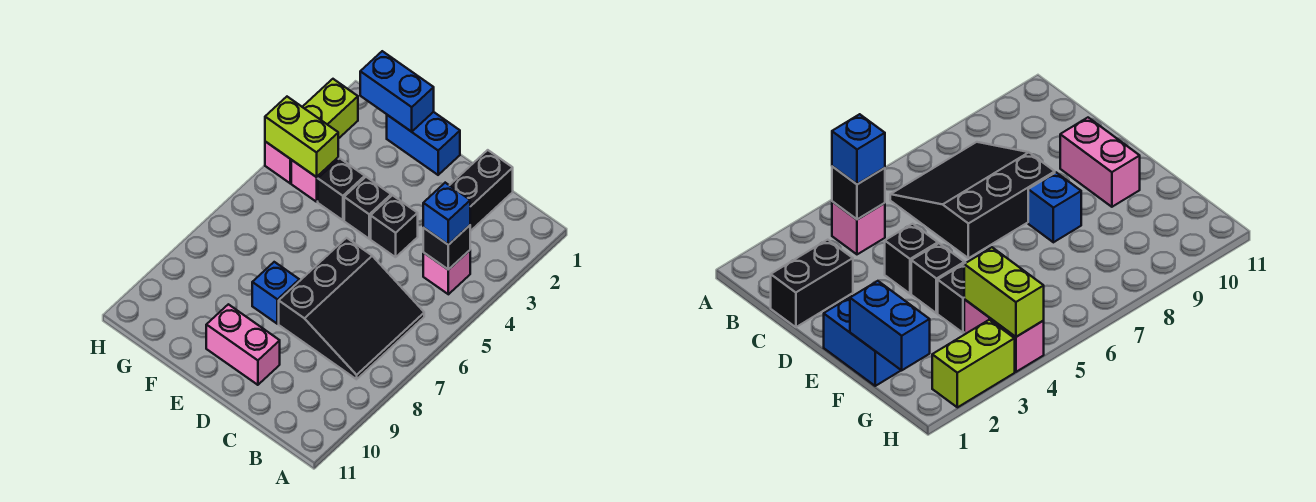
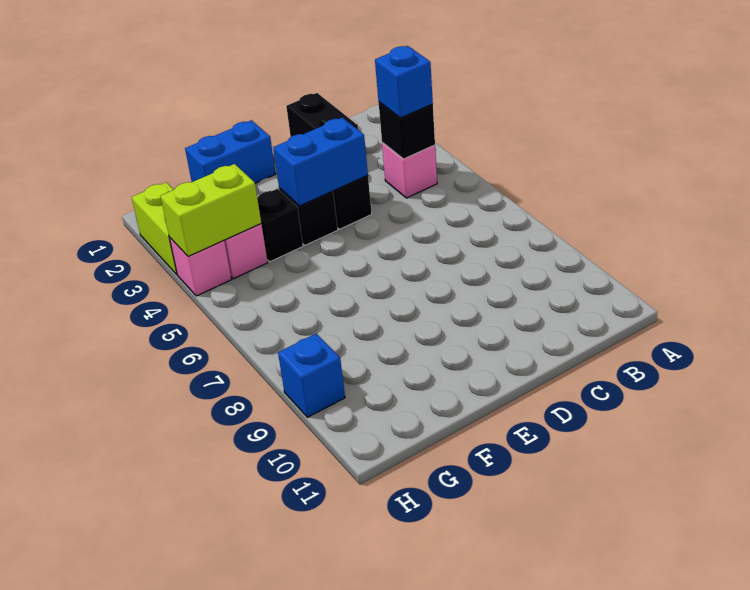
black slope B6:D8 level 1 top D -> none
pink brick D10:E10 level 1 -> none
blue brick E8 level 1 -> blue brick H9 level 1
blue brick F1:G1 level 2 -> blue brick D4:E4 level 2

